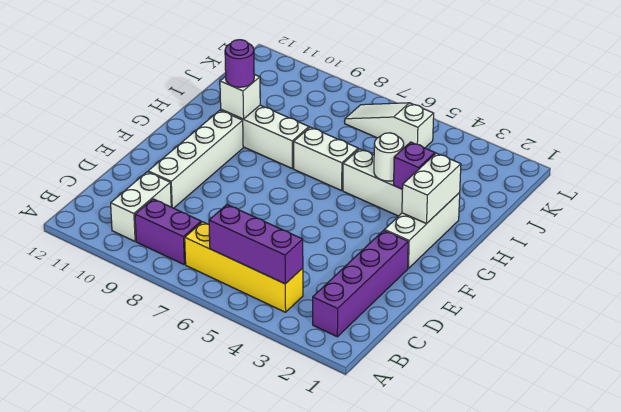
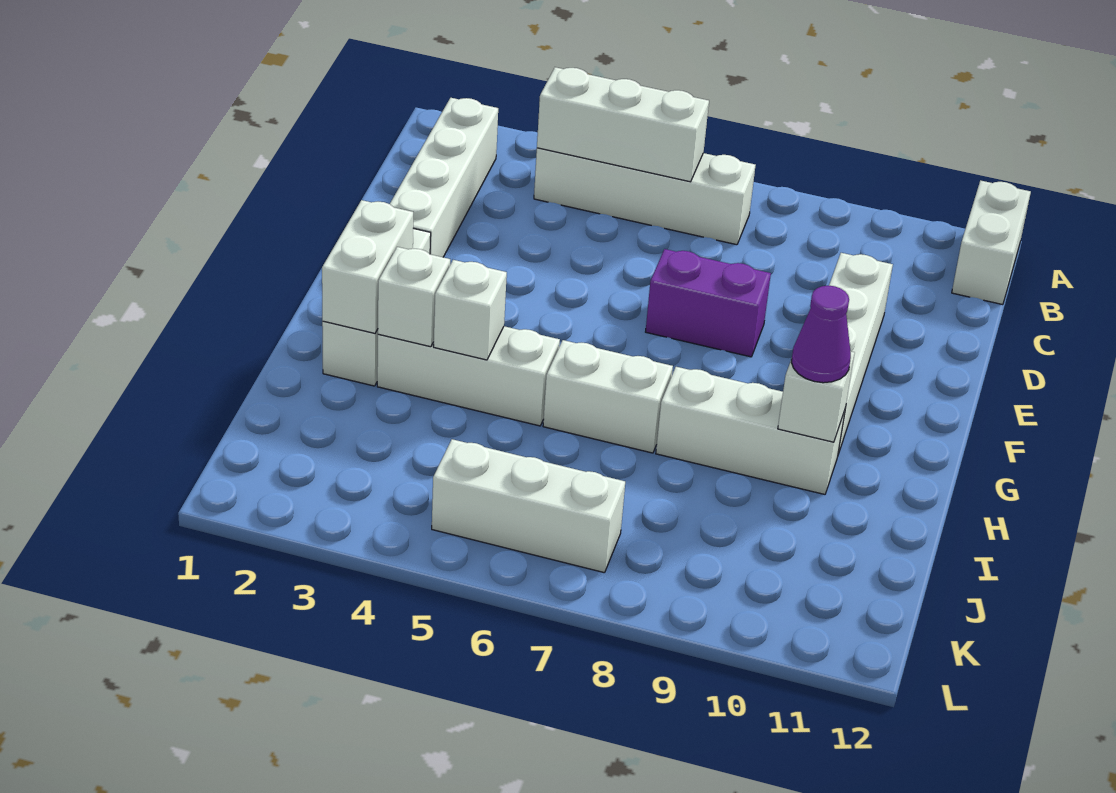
purple brick B2:E2 level 1 -> white brick B2:E2 level 1
yellow brick B4:B7 level 1 -> white brick B4:B7 level 1
purple brick B4:B6 level 2 -> white brick B4:B6 level 2
purple brick B8:B9 level 1 -> purple brick E7:E8 level 1
white brick B10:C10 level 1 -> white brick A12:B12 level 1
purple brick H3 level 2 -> white brick H3 level 2
white round brick H4 level 2 -> white brick H4 level 2
purple round brick H10 level 3 -> purple cone H10 level 3
white slope K5:K7 level 1 top 5 -> white brick K5:K7 level 1

